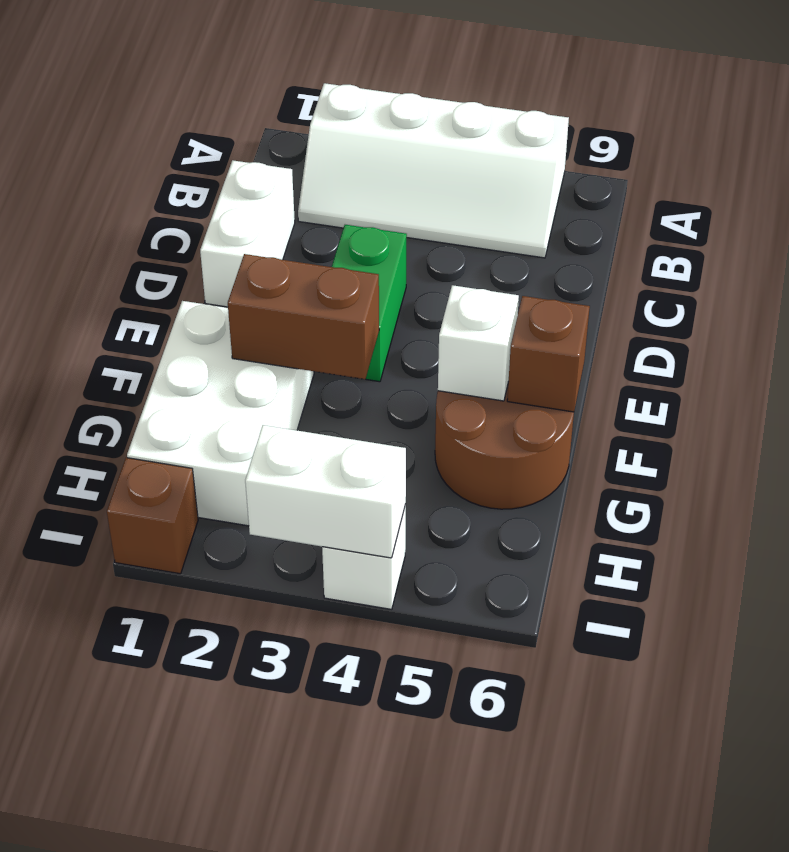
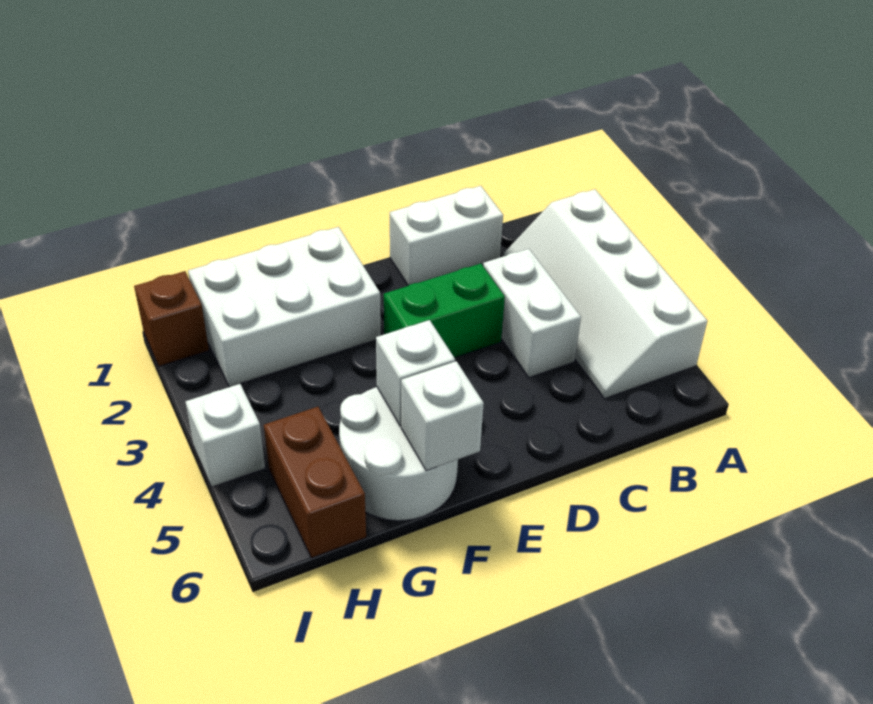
brown brick F2:F3 level 2 -> brown brick H5:H6 level 1
brown round brick F5:G6 level 1 -> white round brick F5:G6 level 1
brown brick F6 level 2 -> white brick F6 level 2
white brick I3:I4 level 2 -> white brick C3:C4 level 1

